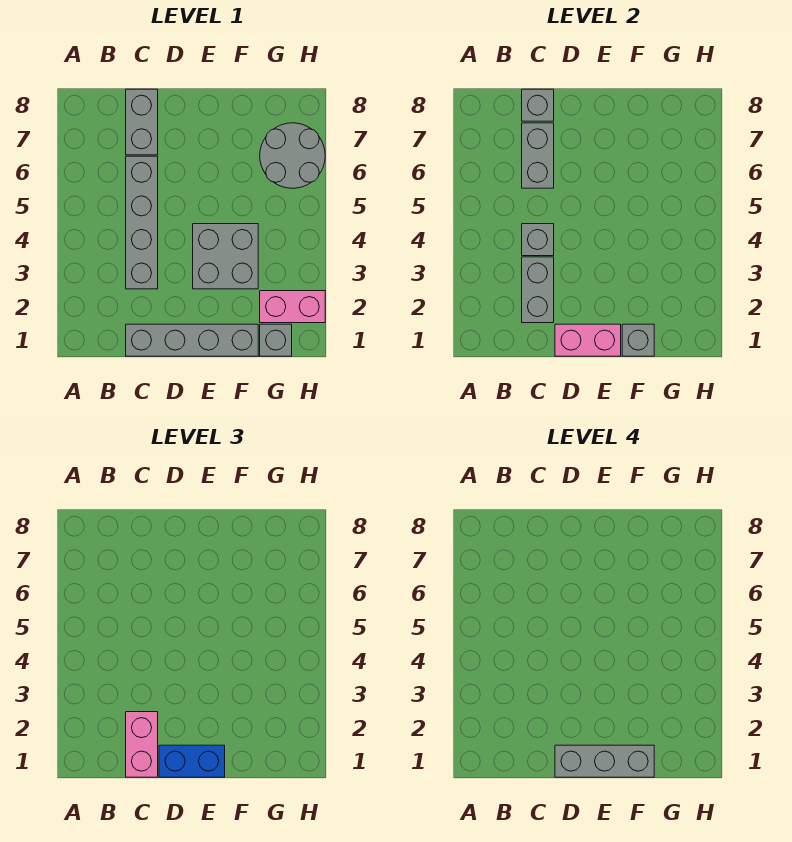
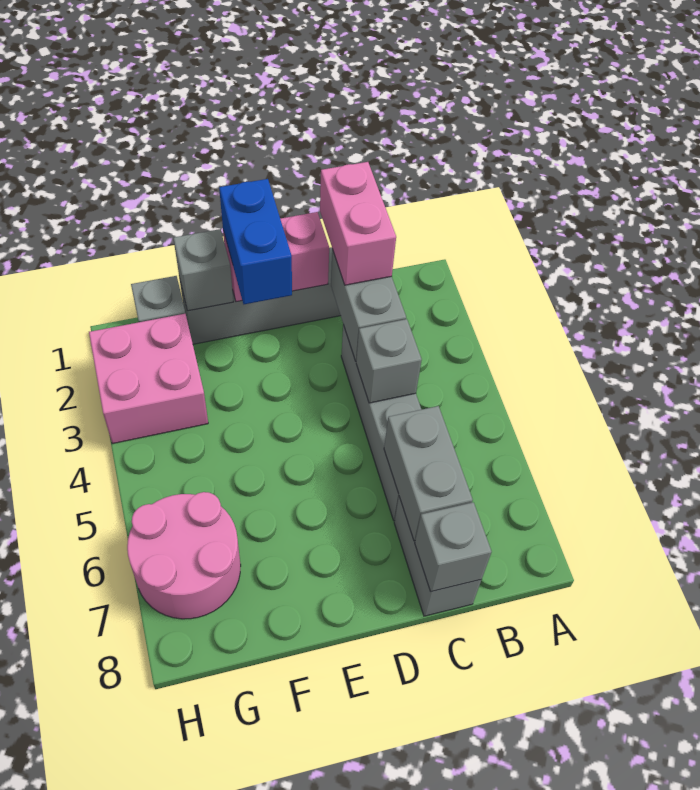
blue brick D1:E1 level 3 -> blue brick E1:E2 level 3
grey brick D1:F1 level 4 -> none
grey brick E3:F4 level 1 -> none
pink brick G2:H2 level 1 -> pink brick G2:H3 level 1
grey round brick G6:H7 level 1 -> pink round brick G6:H7 level 1

